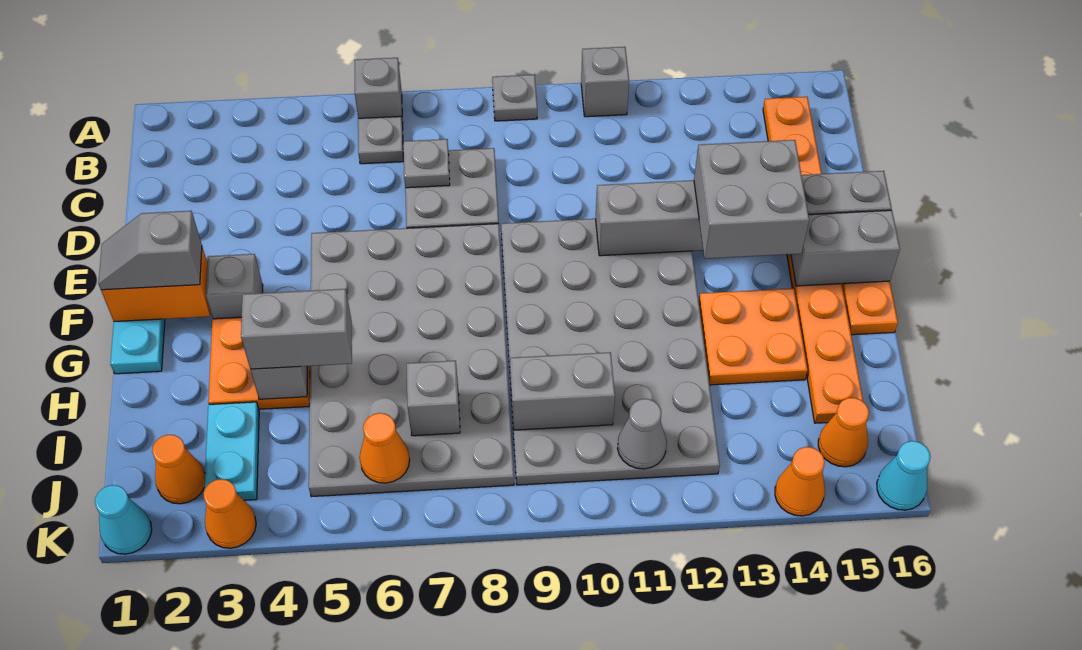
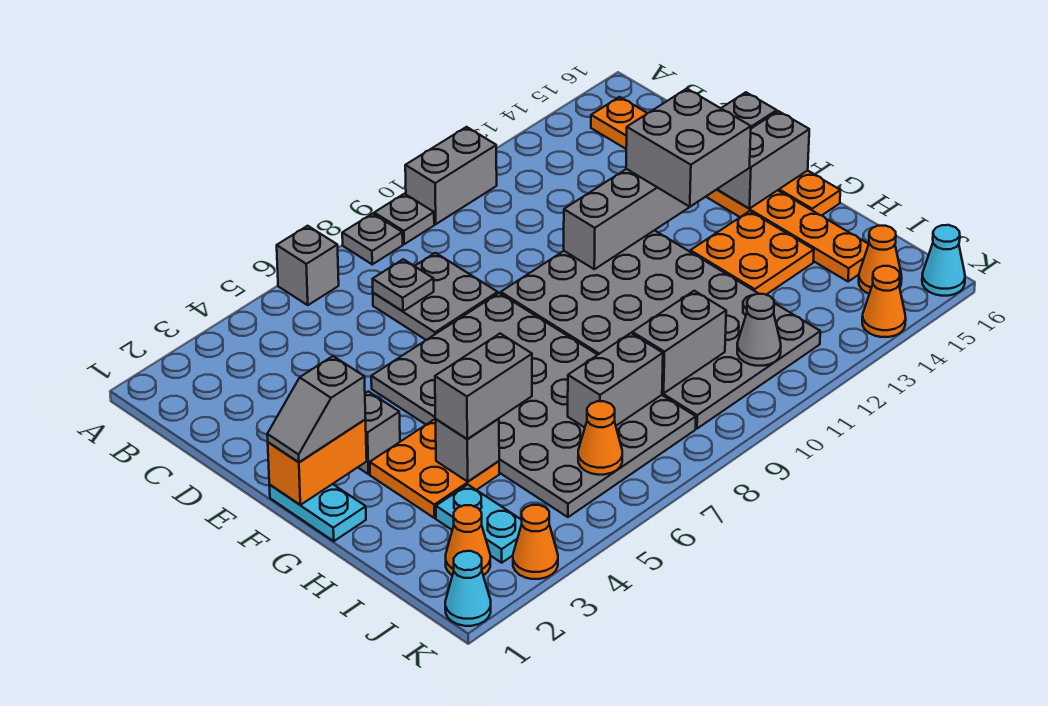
grey brick A11 level 1 -> grey brick A10:A11 level 1
grey plate B6 level 1 -> grey plate A8 level 1
grey brick I7 level 2 -> grey brick I7:I8 level 2

